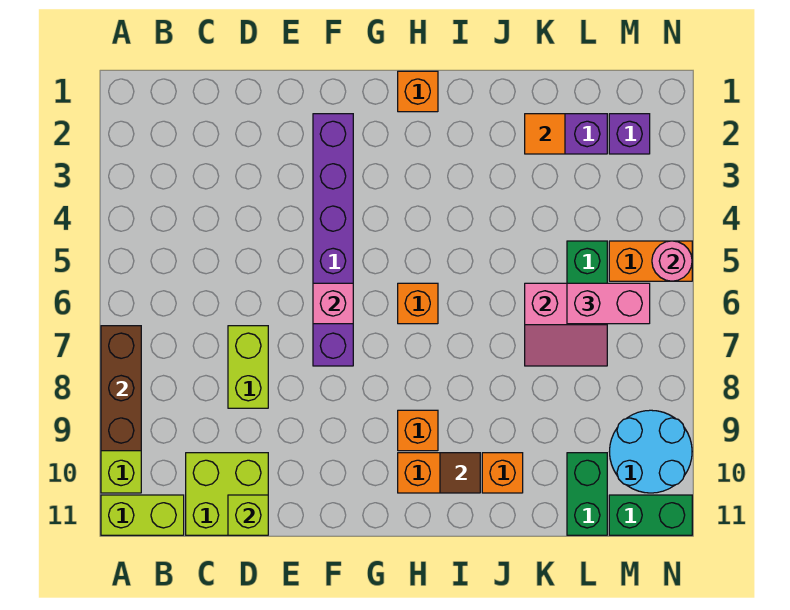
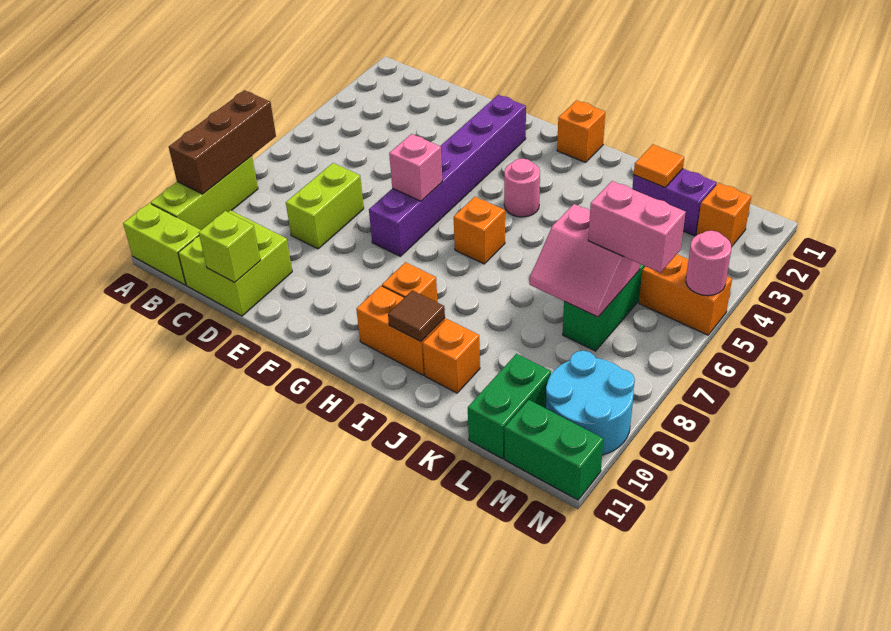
none -> pink round brick H4 level 1
purple brick M2 level 1 -> orange brick M2 level 1

